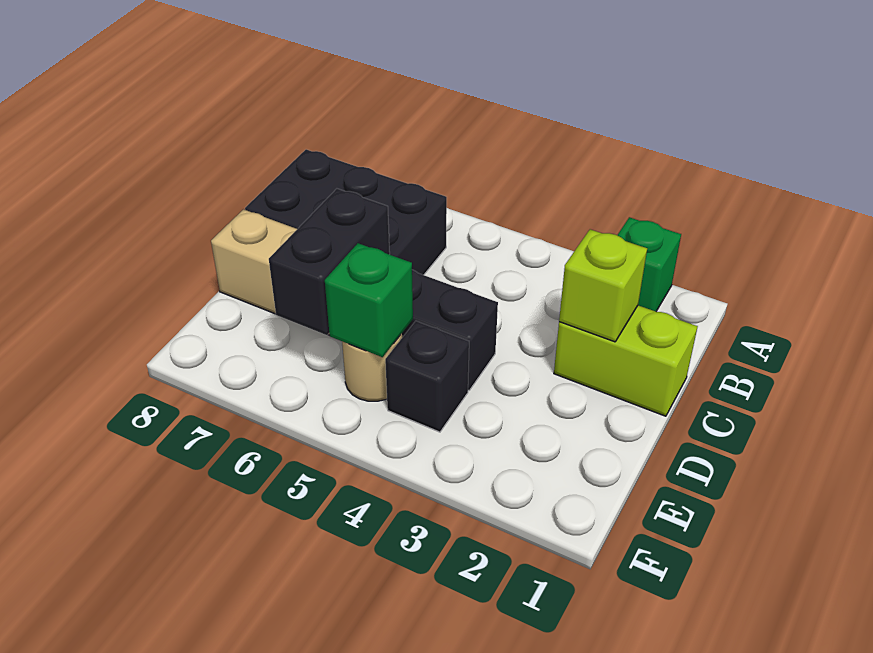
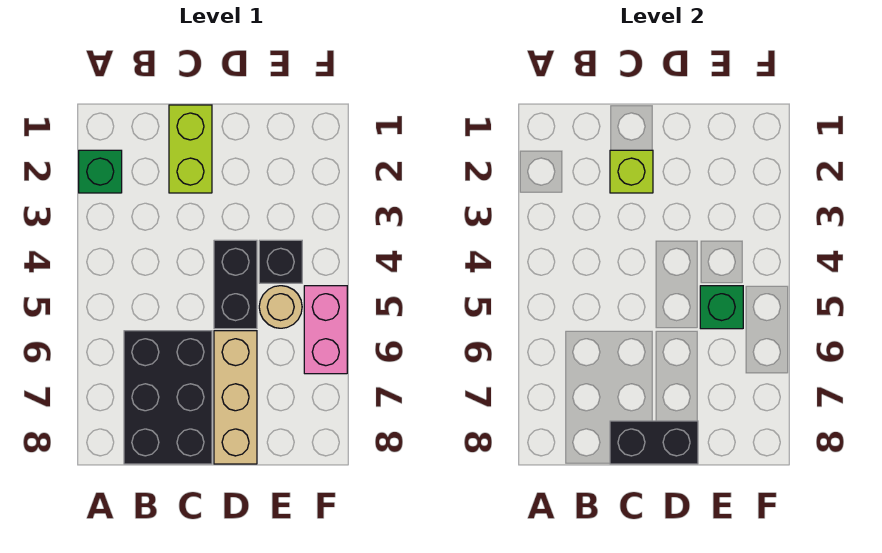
black brick D6:E6 level 2 -> black brick C8:D8 level 2
none -> pink brick F5:F6 level 1

